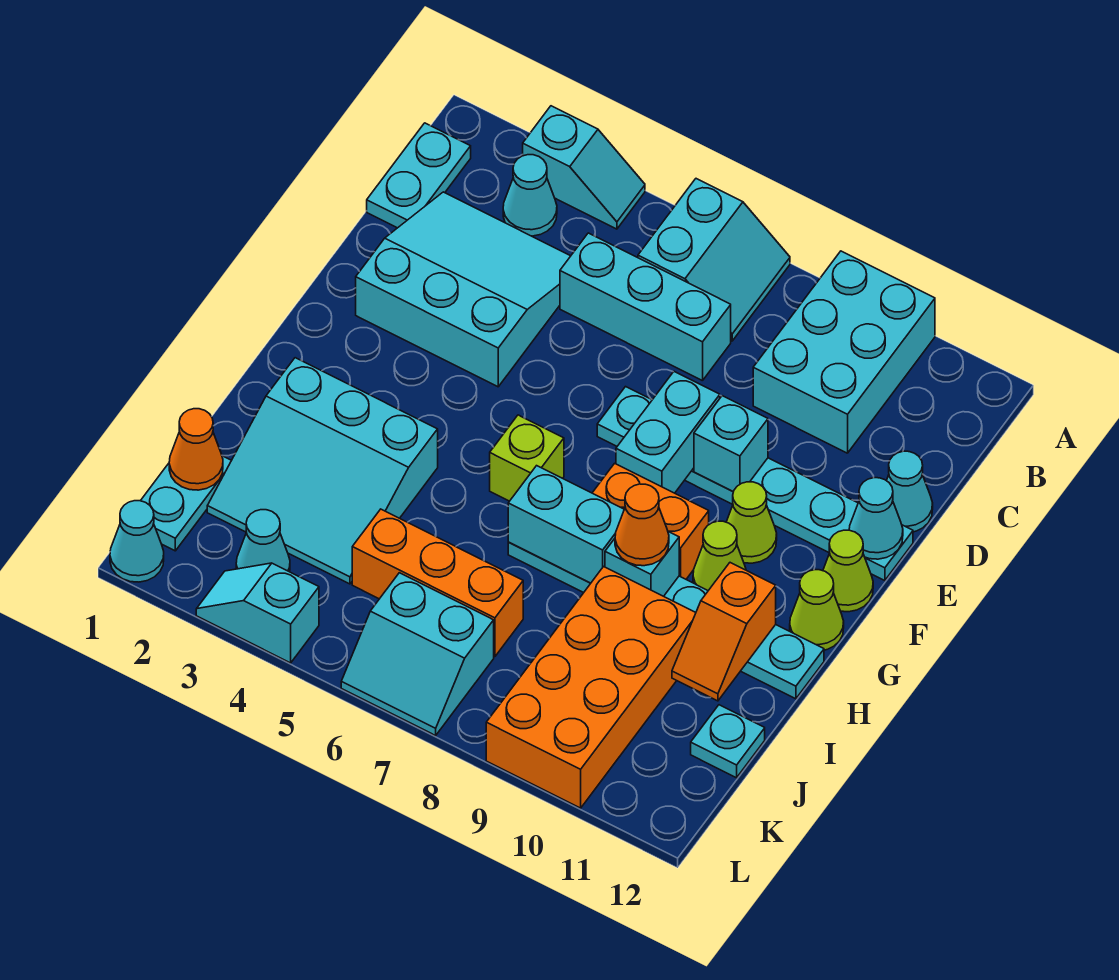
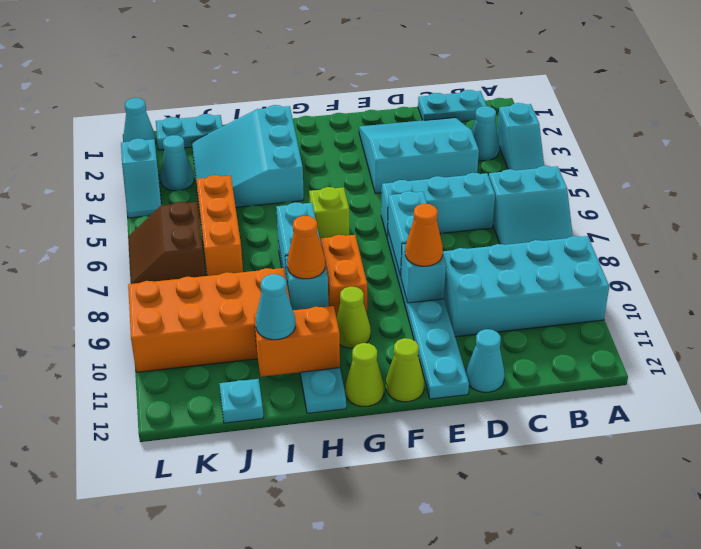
cyan brick A9:C10 level 1 -> cyan brick A9:D10 level 1
cyan slope C2:E4 level 1 top E -> cyan slope C2:E4 level 1 top 4
cyan brick C5:C7 level 1 -> cyan brick C6:E6 level 1
cyan brick E8:F8 level 2 -> cyan brick E7:E8 level 2
cyan cone E12 level 2 -> cyan cone I11 level 3
lime cone F10 level 1 -> none
orange slope H11:I11 level 2 top H -> orange brick H11:I11 level 2
orange cone J1 level 2 -> orange cone E9 level 3
cyan slope K6:L7 level 1 top K -> brown slope K6:L7 level 1 top K
cyan slope L3:L4 level 1 top 4 -> cyan slope L3:L4 level 1 top 3

